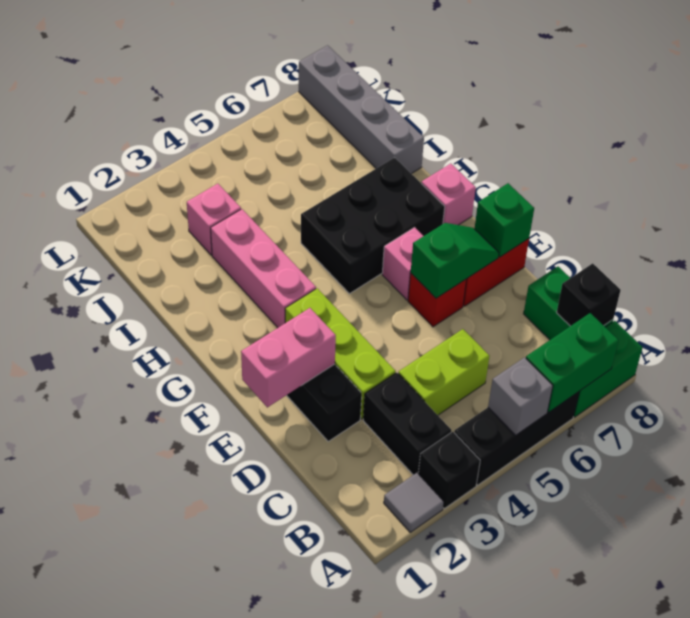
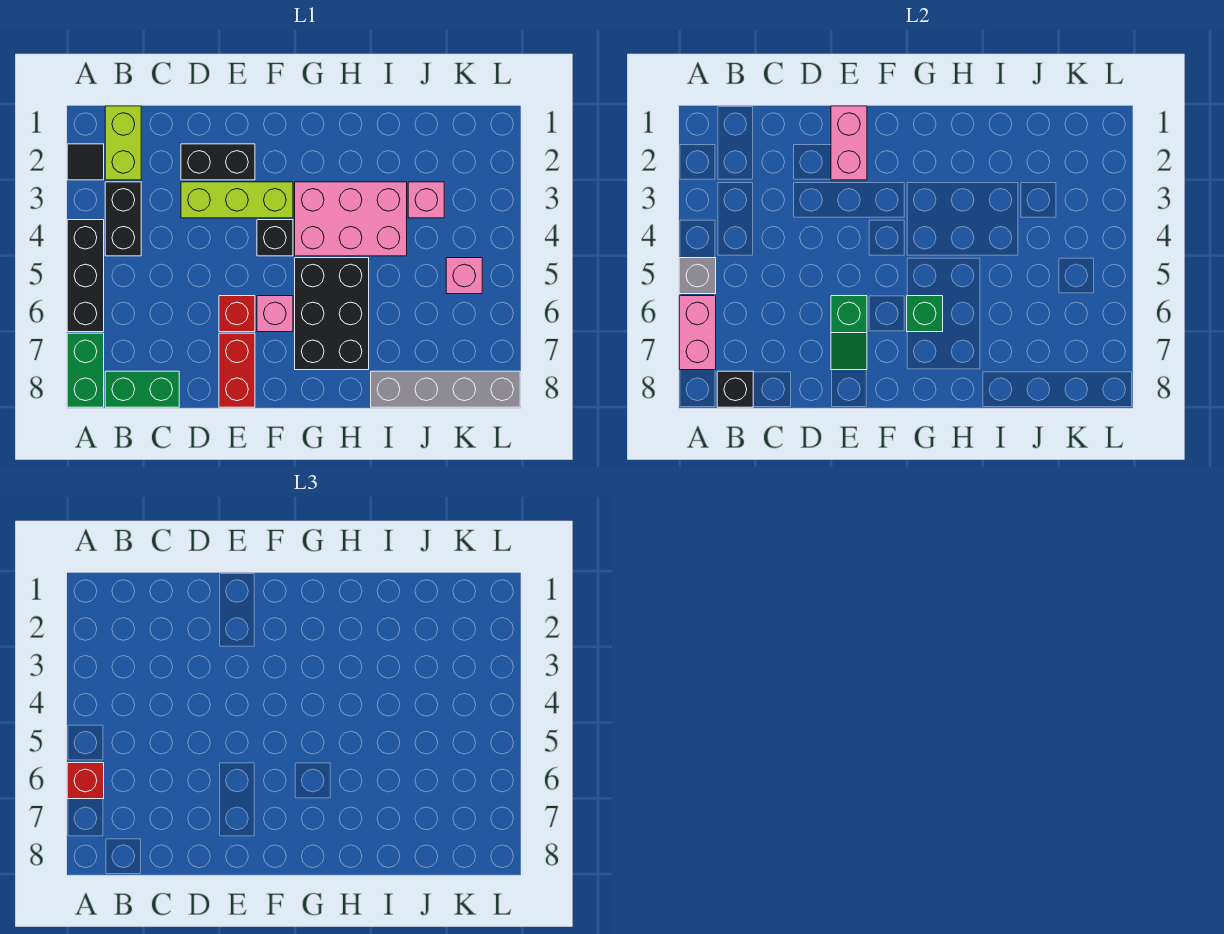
grey tile A2 level 1 -> black tile A2 level 1
black brick A3 level 1 -> black brick F4 level 1
green brick A6:A7 level 2 -> pink brick A6:A7 level 2
none -> red brick A6 level 3
black brick B3:C3 level 1 -> black brick B3:B4 level 1
lime brick C4:C5 level 1 -> lime brick B1:B2 level 1
green brick E8 level 2 -> green brick G6 level 2
pink brick G3:I3 level 1 -> pink brick G3:I4 level 1
pink brick G8 level 1 -> pink brick K5 level 1

